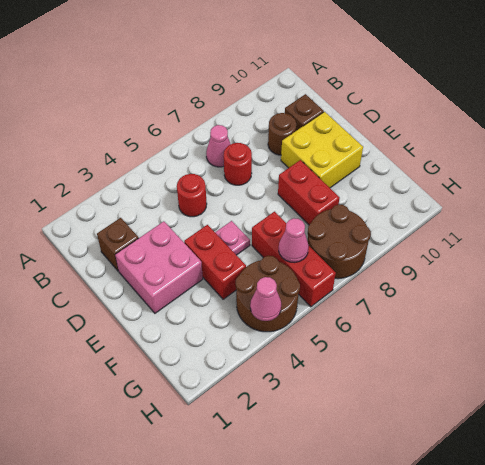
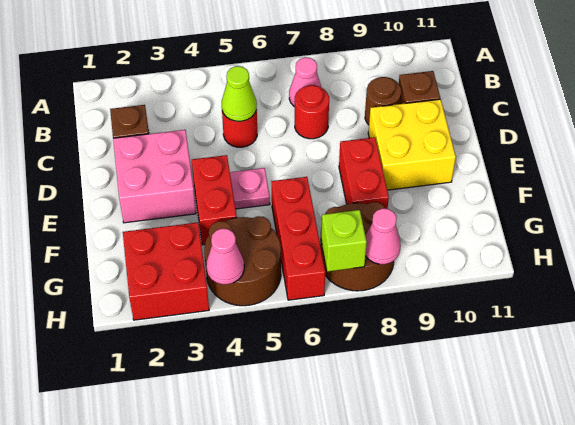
none -> lime cone C5 level 2
none -> red brick G2:H3 level 1
pink cone G6 level 2 -> pink cone H8 level 2
none -> lime brick H7 level 2

